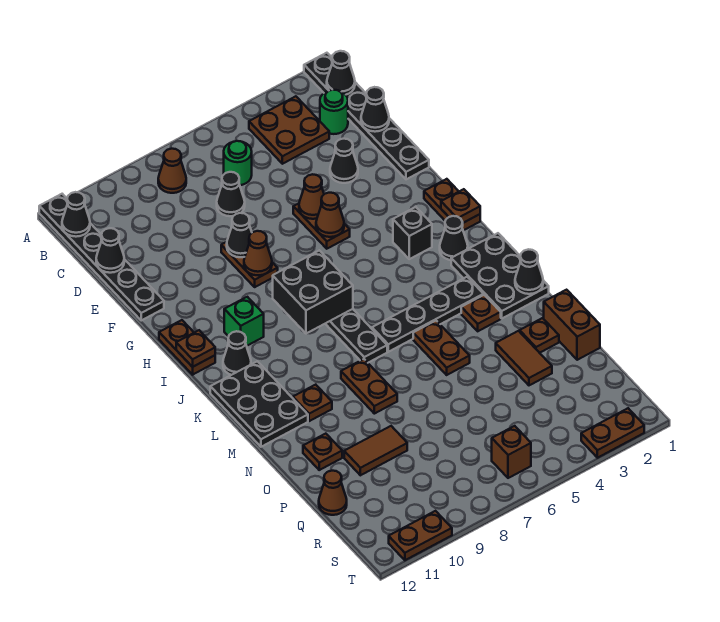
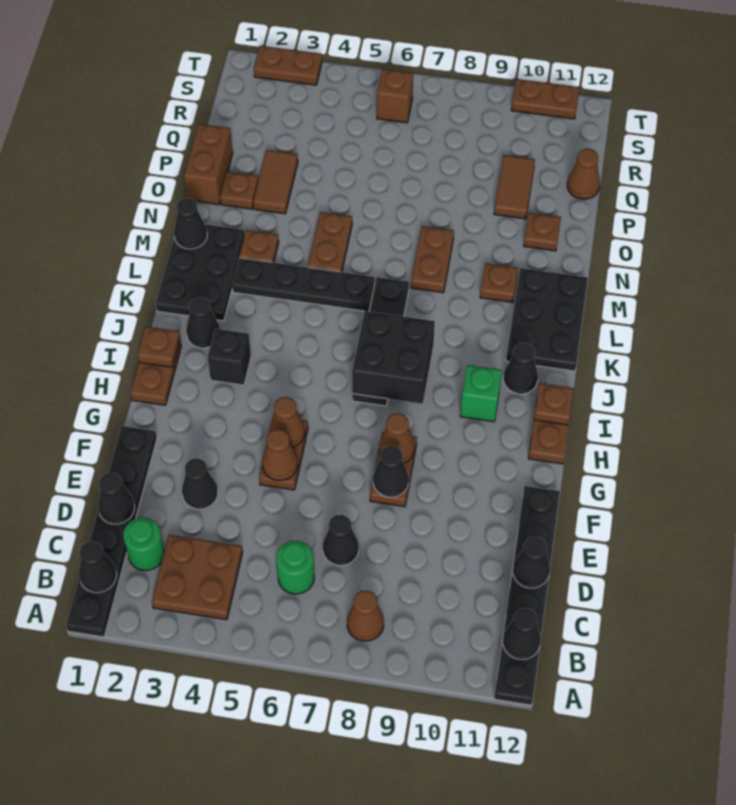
brown tile P9:P10 level 1 -> brown tile P10:Q10 level 1

